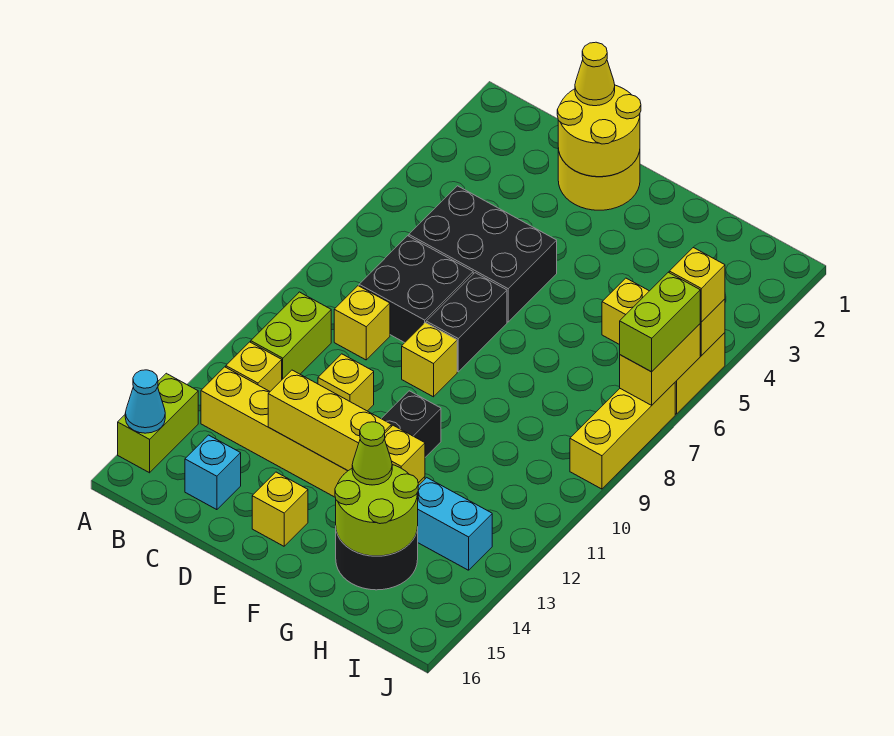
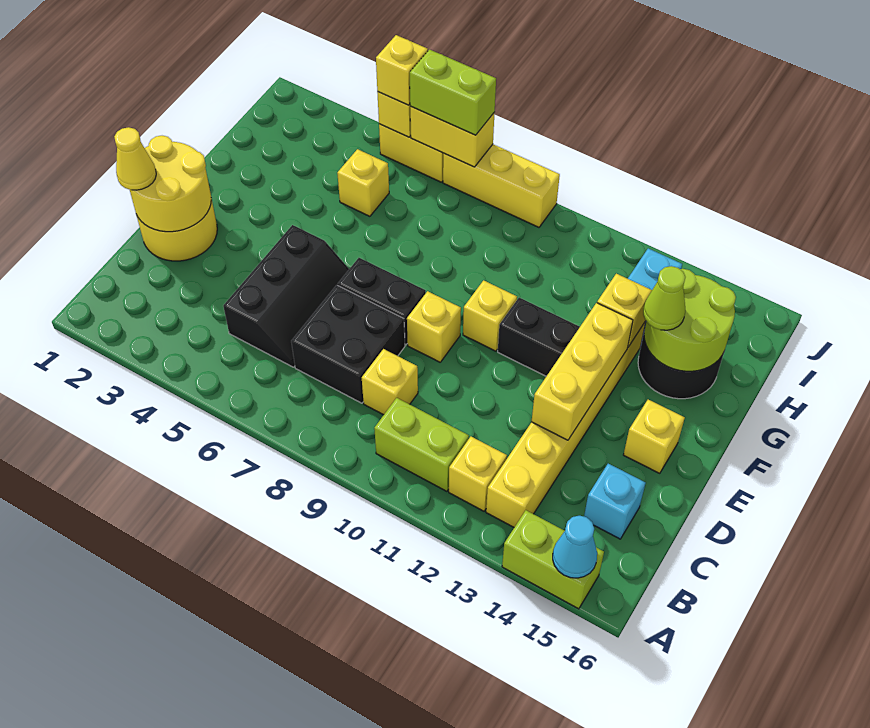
black brick C5:E6 level 1 -> black slope C5:E6 level 1 top 5
yellow brick D11 level 1 -> yellow brick F10 level 1

